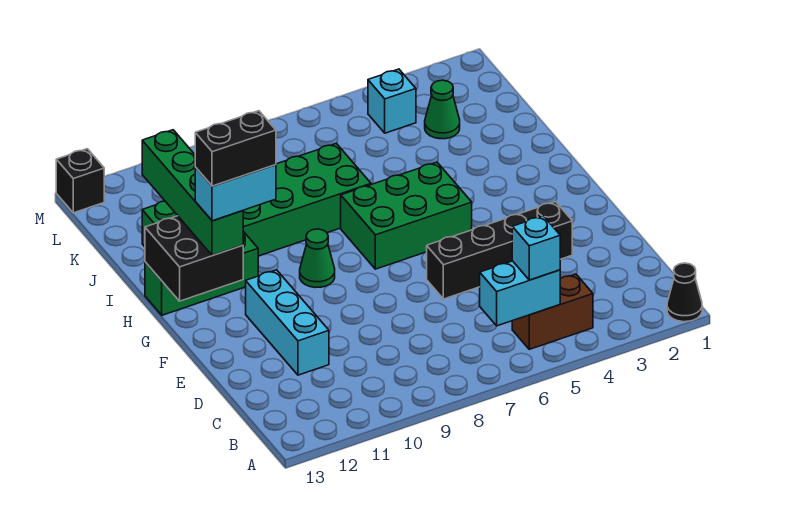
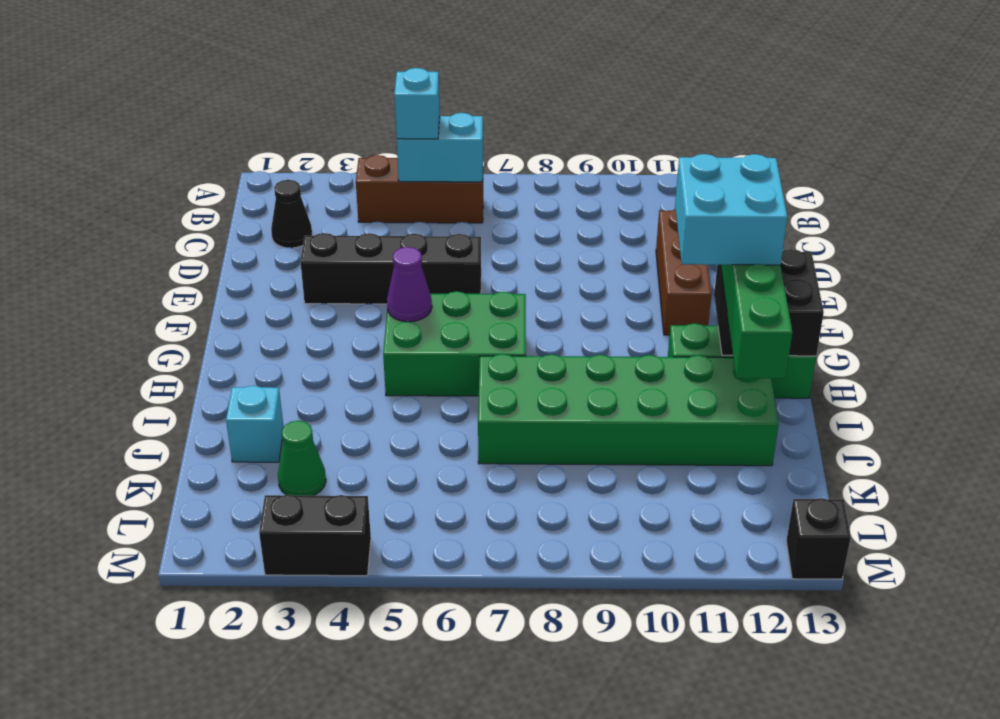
black cone A1 level 1 -> black cone C2 level 1
brown brick B4:B5 level 1 -> brown brick B4:B6 level 1
cyan brick D11:F11 level 1 -> brown brick D11:F11 level 1
none -> purple cone G5 level 2
green cone G9 level 1 -> none
cyan brick G11:G12 level 4 -> cyan brick G11:H12 level 4
black brick G11:G12 level 5 -> black brick M3:M4 level 1
cyan brick L4 level 1 -> cyan brick J2 level 1

